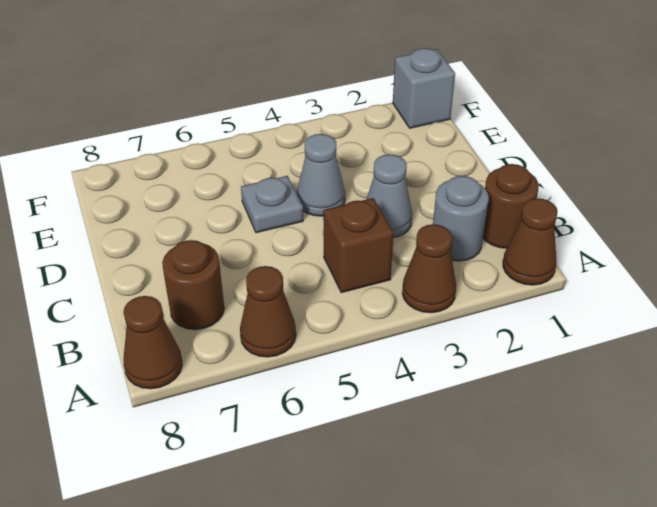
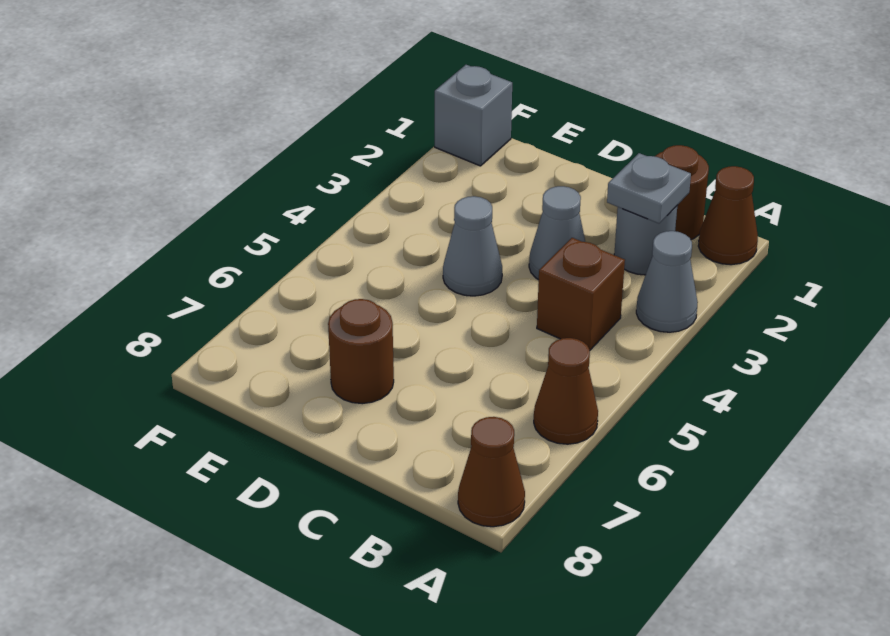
brown cone A3 level 1 -> grey cone A3 level 1
brown round brick B7 level 1 -> brown round brick D7 level 1
grey plate D5 level 1 -> grey plate B2 level 2

